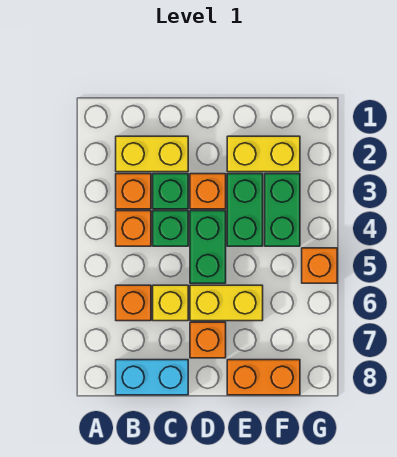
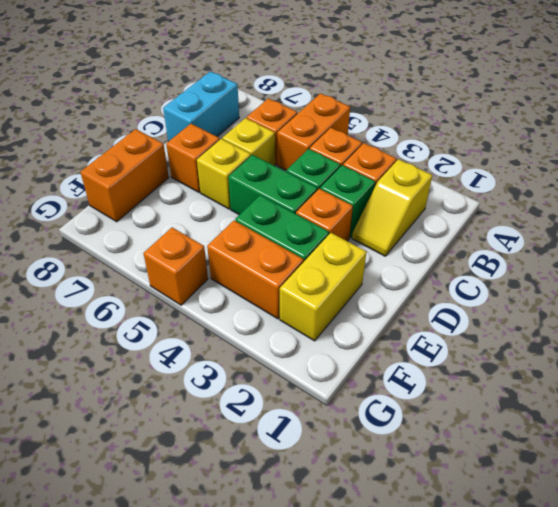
none -> orange brick A5:B5 level 1
yellow brick B2:C2 level 1 -> yellow slope B2:C2 level 1 top B
yellow brick D6:E6 level 1 -> yellow brick D6 level 1
green brick F3:F4 level 1 -> orange brick F3:F4 level 1

